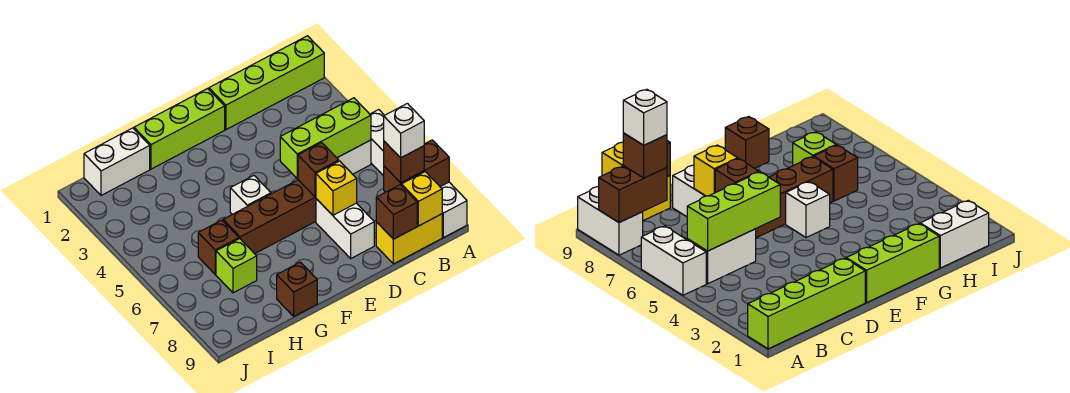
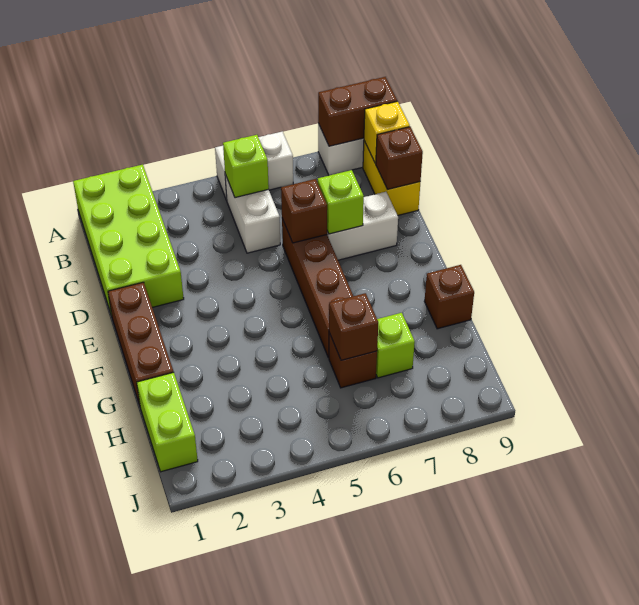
lime brick A1:D1 level 1 -> lime brick A1:D2 level 1
brown brick A8:B8 level 2 -> brown brick A8:A9 level 2
lime brick B5:D5 level 2 -> lime brick B5 level 2
brown brick B8 level 3 -> brown brick H6 level 2
white brick B8 level 4 -> none
yellow brick D7 level 2 -> lime brick D7 level 2
lime brick E1:G1 level 1 -> brown brick E1:G1 level 1
white brick F5 level 1 -> none
white brick H1:I1 level 1 -> lime brick H1:I1 level 1

